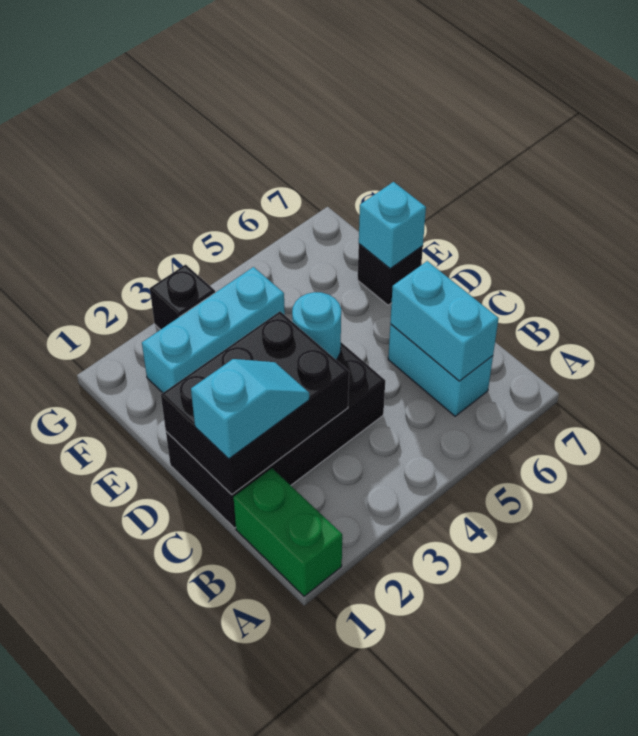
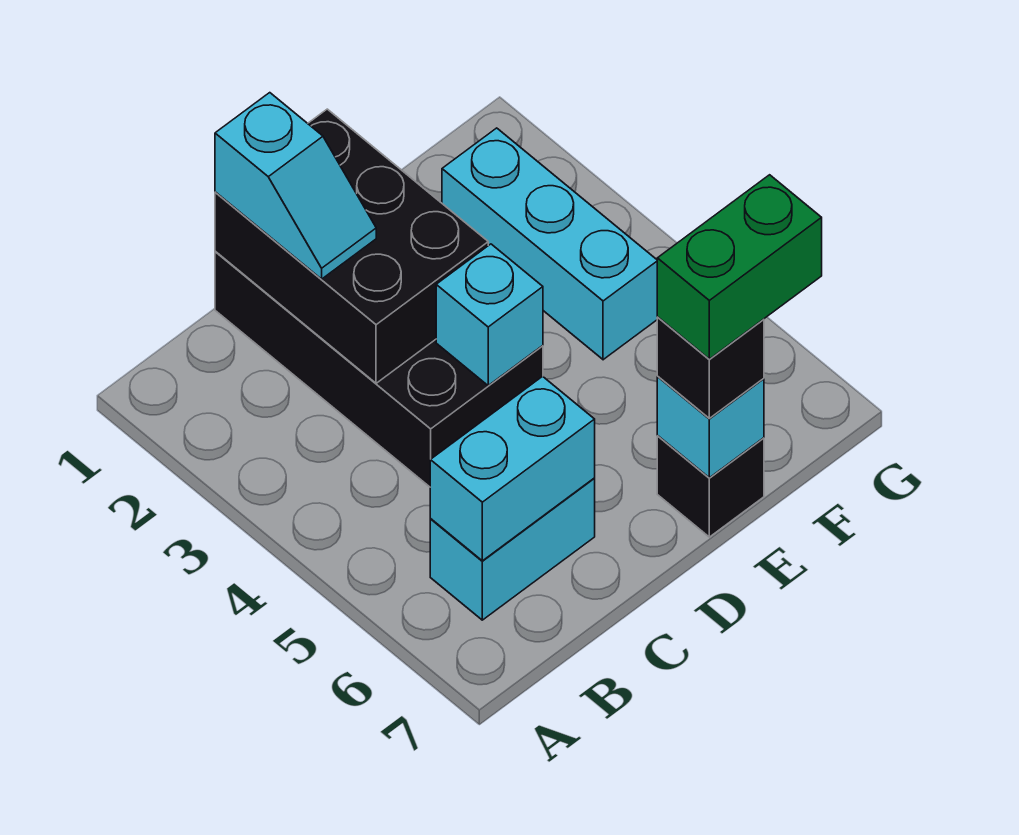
green brick A1:B1 level 1 -> green brick E7:F7 level 4
cyan round brick D4 level 2 -> cyan brick D4 level 2
black brick G3 level 1 -> black brick E7 level 3

